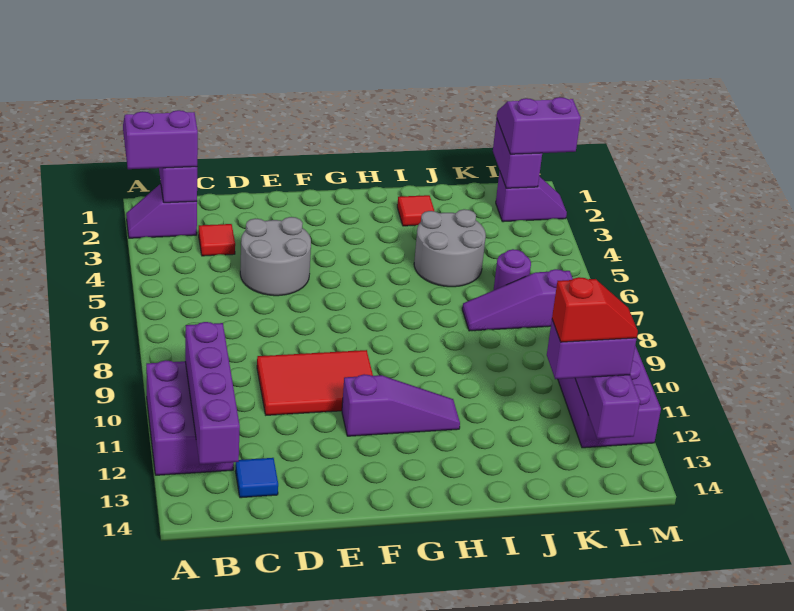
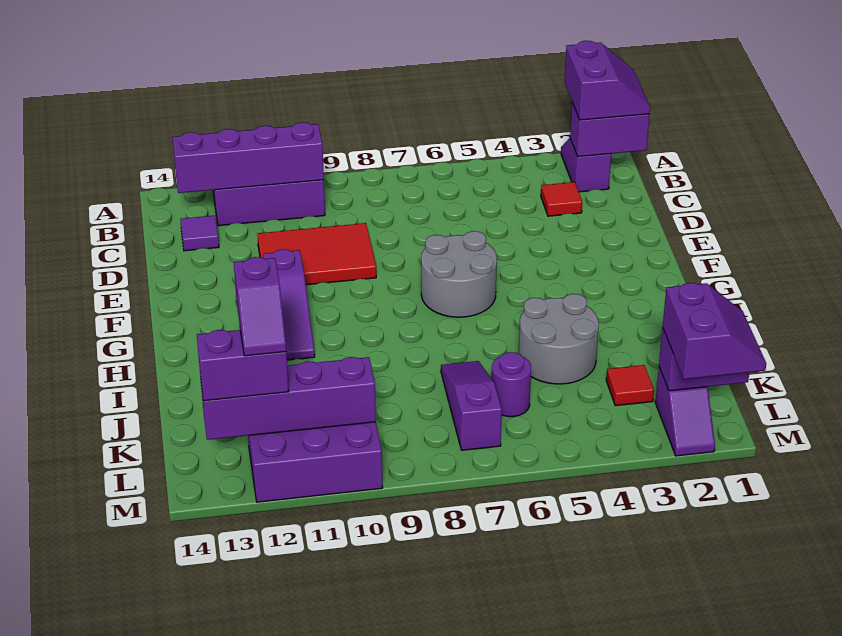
blue tile C13 level 1 -> purple tile C13 level 1
grey round brick D4:E5 level 1 -> grey round brick F6:G7 level 1
red tile D9:F10 level 1 -> red tile D9:E11 level 1
red tile I2 level 1 -> red tile K3 level 1
purple brick K12:L12 level 3 -> purple brick L12:L13 level 3
red slope K12:L12 level 4 top K -> purple slope K12:L12 level 4 top K

